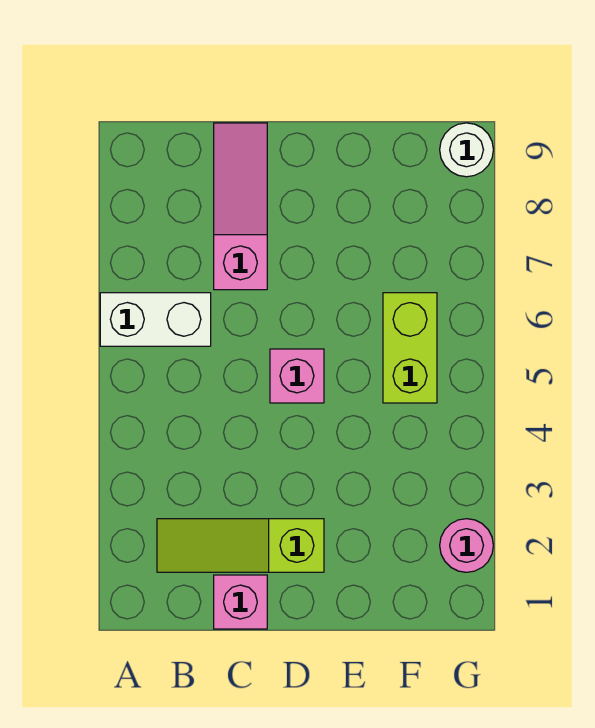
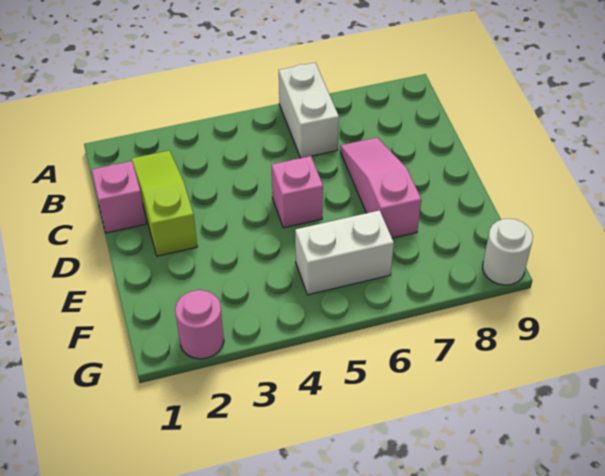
pink slope C7:C9 level 1 top 7 -> pink slope C7:E7 level 1 top E
lime brick F5:F6 level 1 -> white brick F5:F6 level 1

